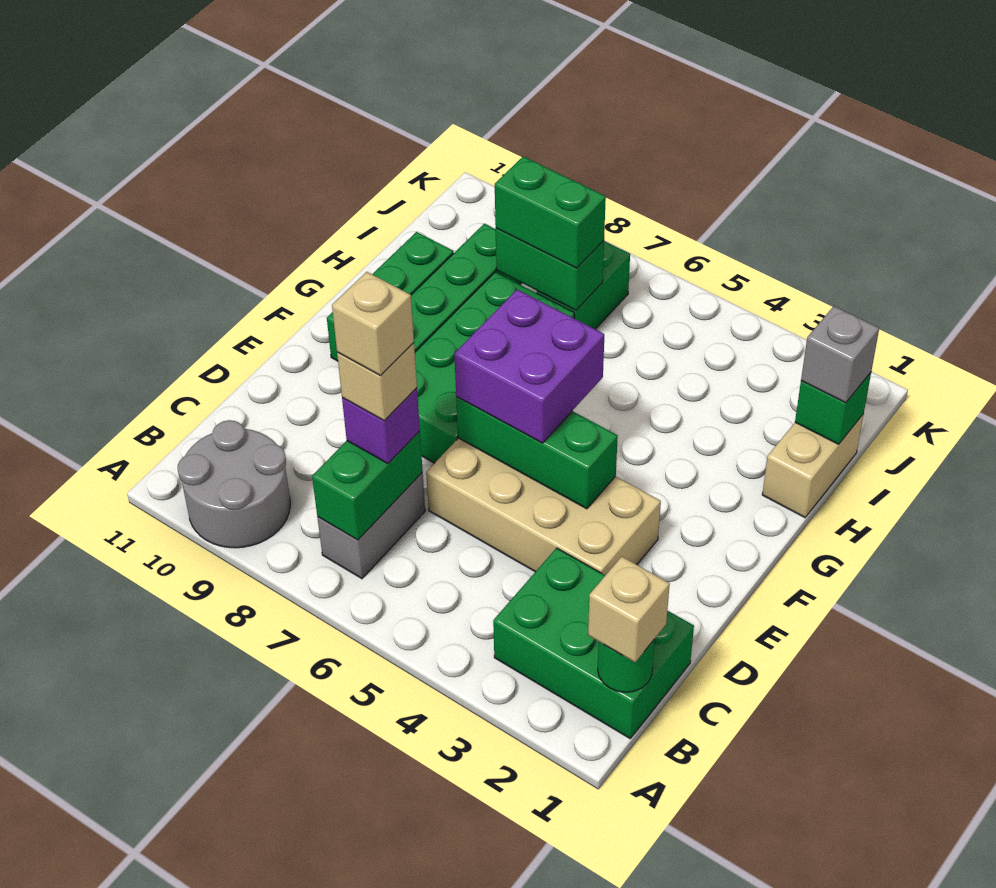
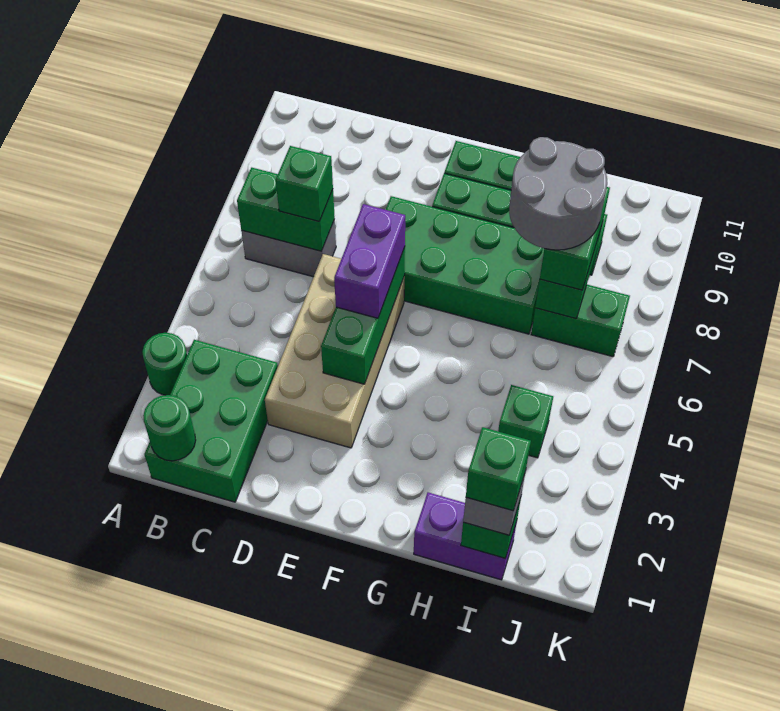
none -> green round brick A3 level 1
grey round brick A9:B10 level 1 -> grey round brick H7:I8 level 4
tan brick B1 level 3 -> none
purple brick C7 level 3 -> green brick C7 level 3
tan brick C7 level 4 -> none
tan brick C7 level 5 -> none
purple brick E5:F6 level 3 -> purple brick E5:E6 level 3
tan brick H1:I1 level 1 -> purple brick H1:I1 level 1
none -> green brick I1 level 4
none -> green brick I4 level 1

